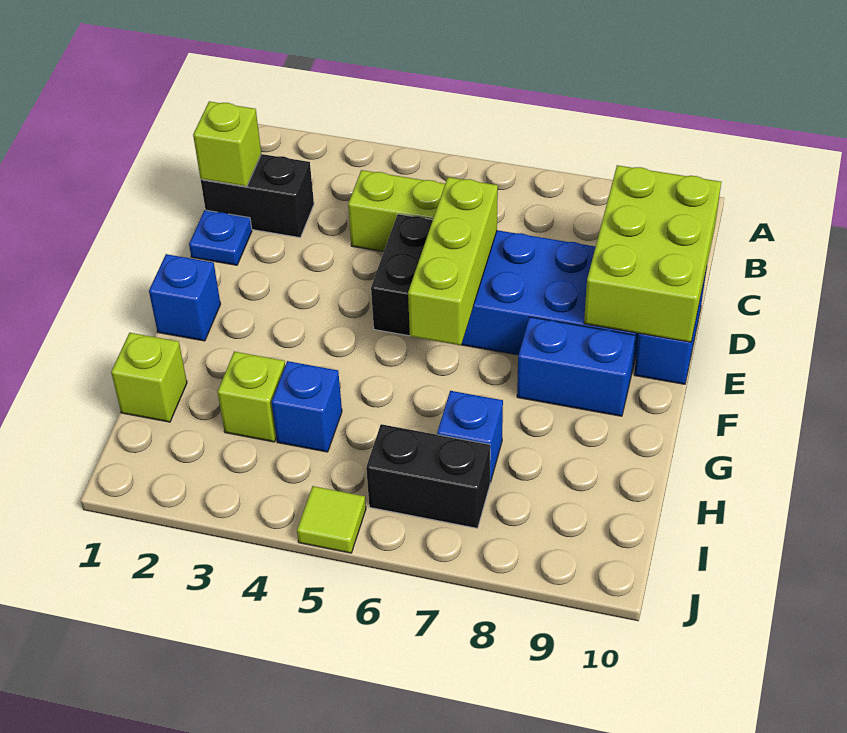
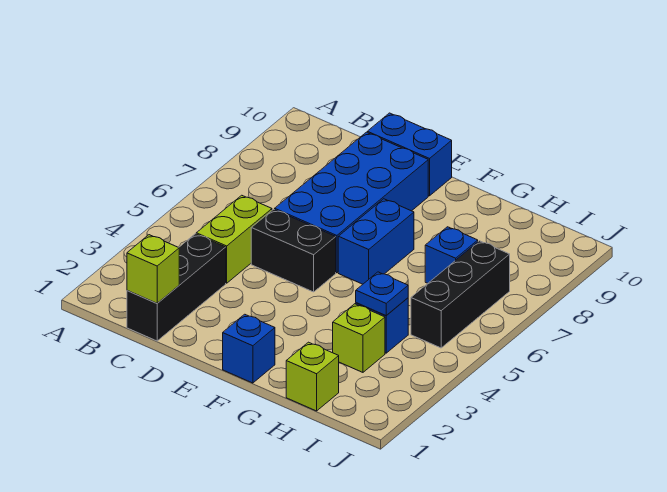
black brick C1:C2 level 1 -> black brick C1:C3 level 1
lime brick C9:E10 level 2 -> none
blue plate D1 level 1 -> blue plate H4 level 2
lime brick D6:F6 level 2 -> none
blue brick F8:F9 level 1 -> blue brick F6:F7 level 1
black brick I6:I7 level 1 -> black brick I5:I7 level 1
lime tile J5 level 1 -> none

